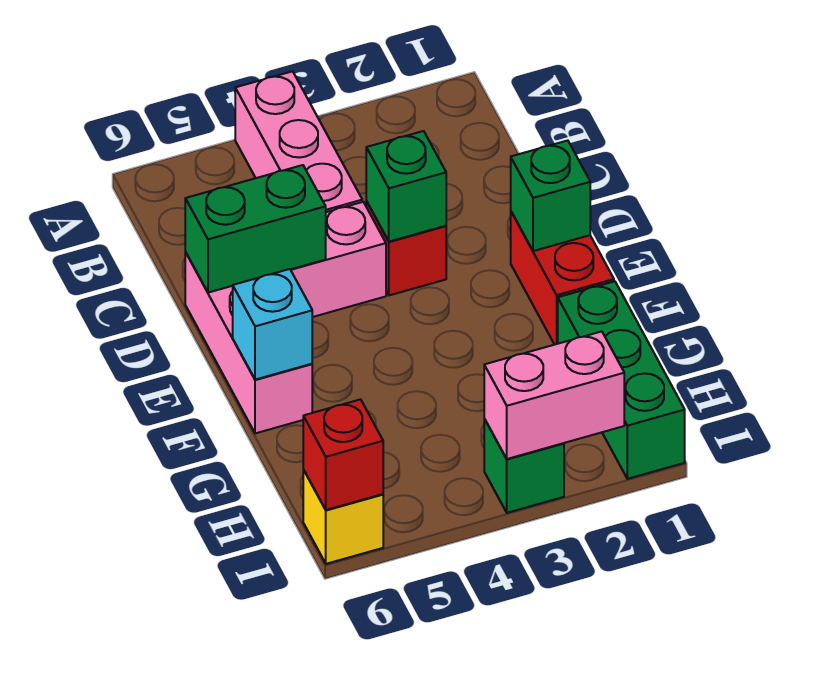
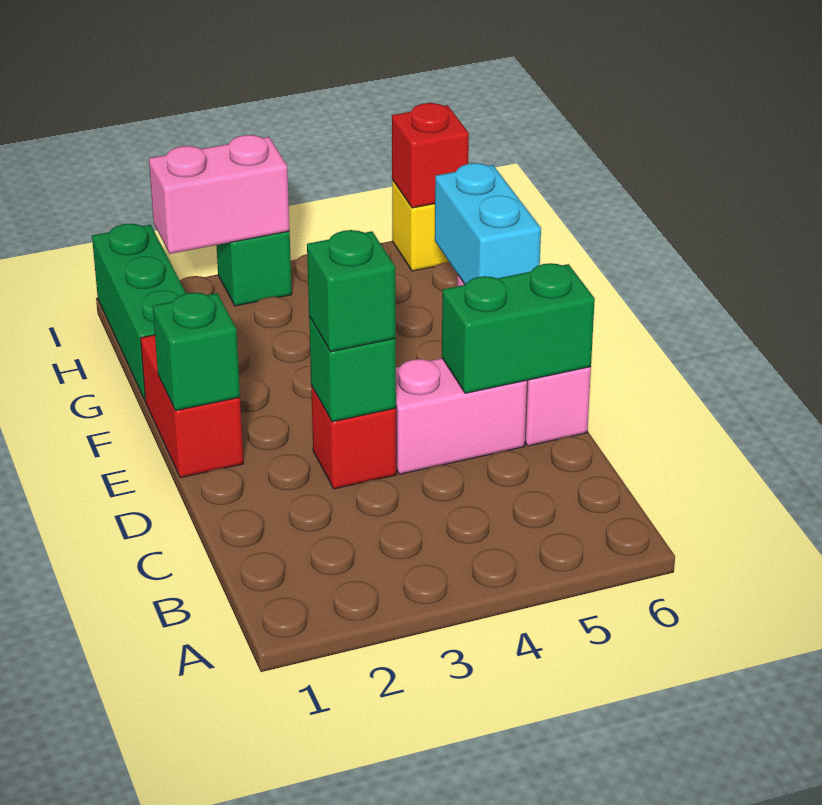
pink brick A4:C4 level 1 -> none
none -> green brick D3 level 3
cyan brick F6 level 2 -> cyan brick F6:G6 level 2

